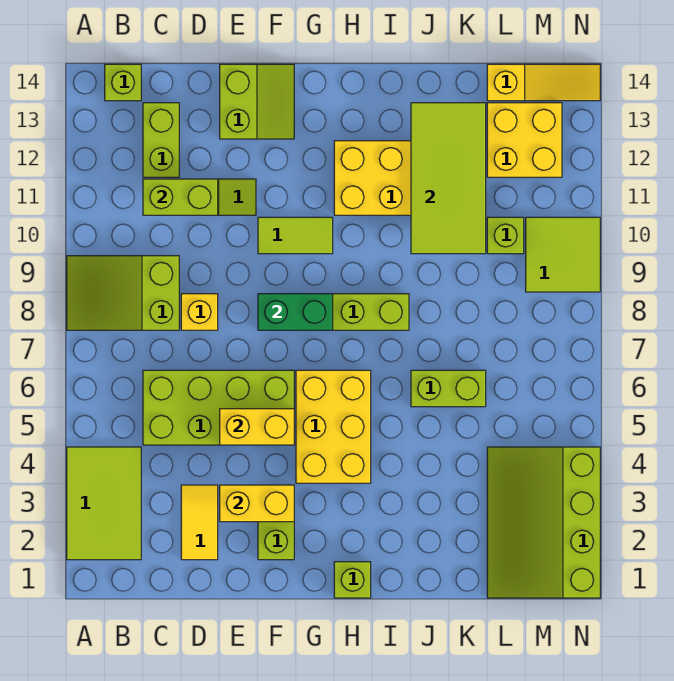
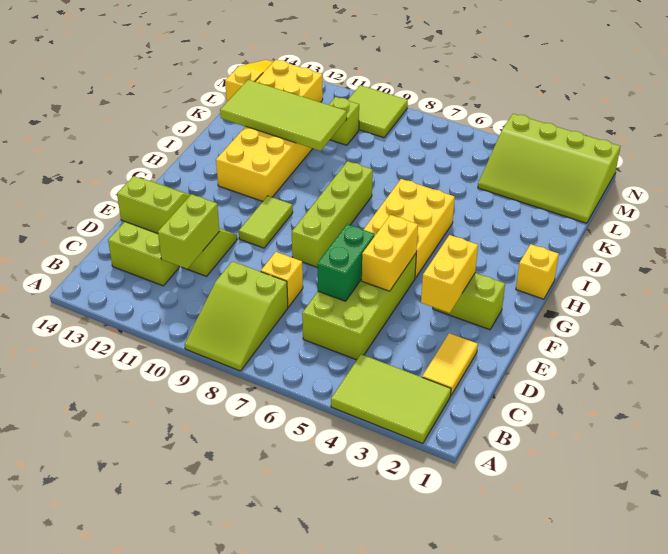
lime brick B14 level 1 -> none
yellow tile D2:D3 level 1 -> yellow tile C2:D2 level 1
green brick F8:G8 level 2 -> green brick D6:E6 level 2
yellow brick G4:H6 level 1 -> yellow brick G5:I6 level 1
lime brick H1 level 1 -> yellow brick H1 level 1
lime brick J6:K6 level 1 -> none

